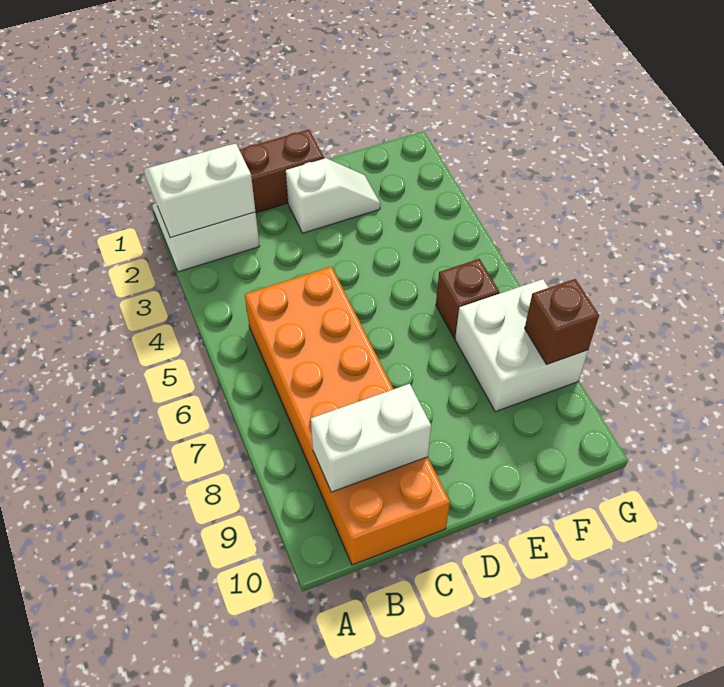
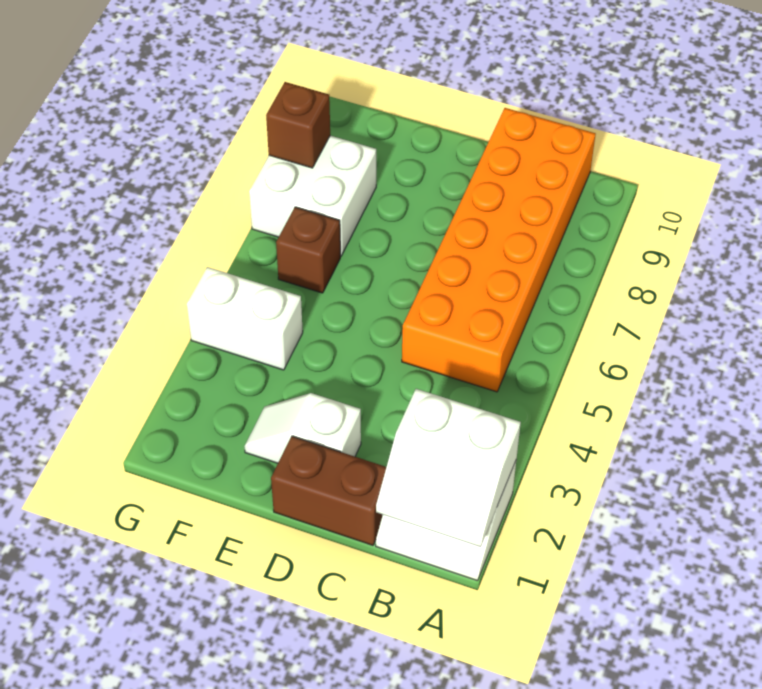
white brick B9:C9 level 2 -> white brick F4:G4 level 1

